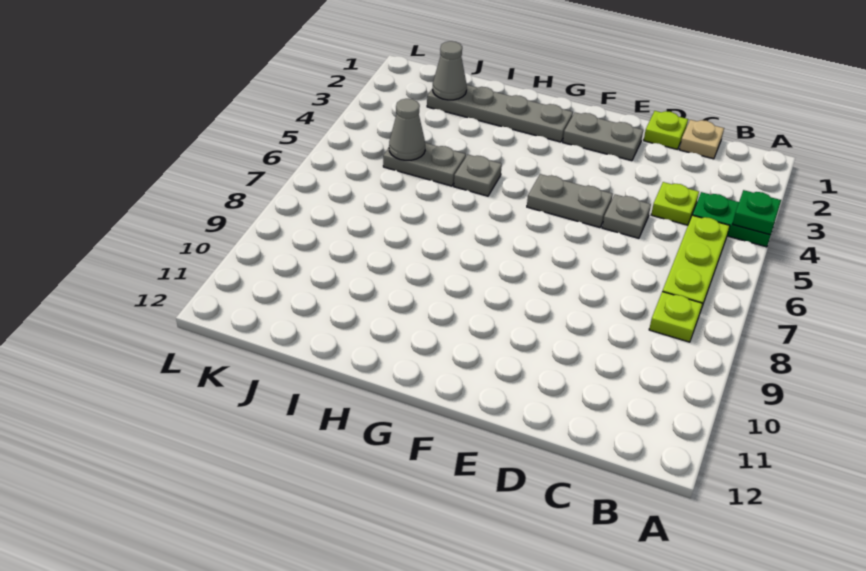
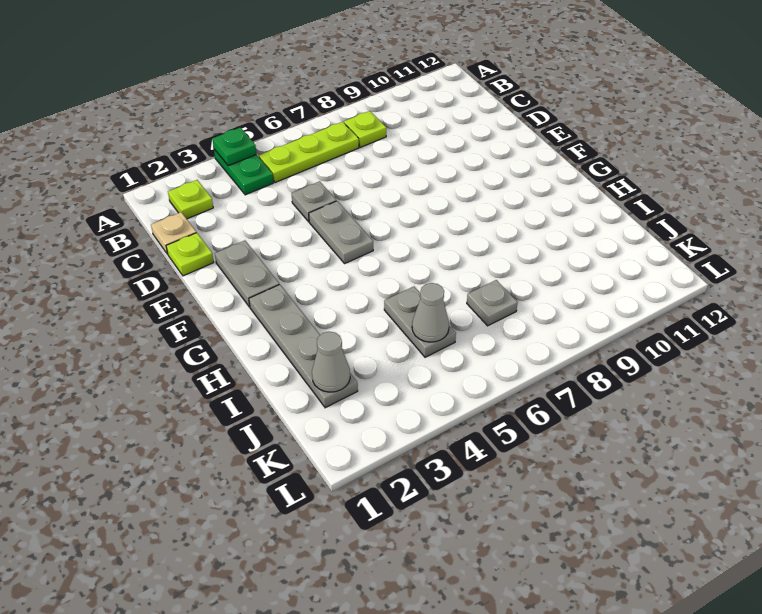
lime plate C4 level 1 -> lime plate B2 level 1
grey plate H5 level 1 -> grey plate J7 level 1

